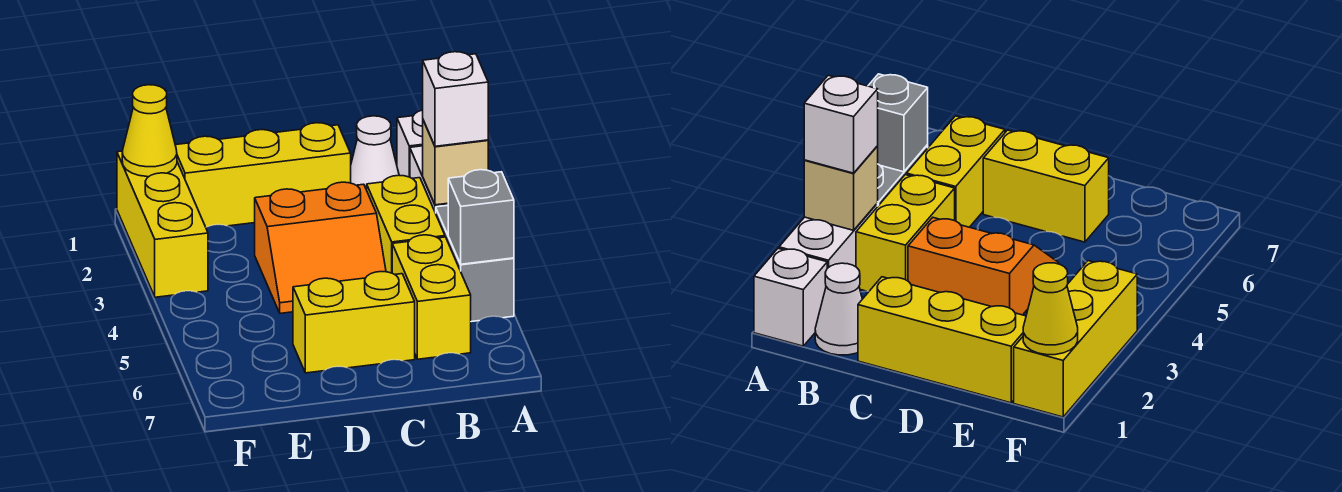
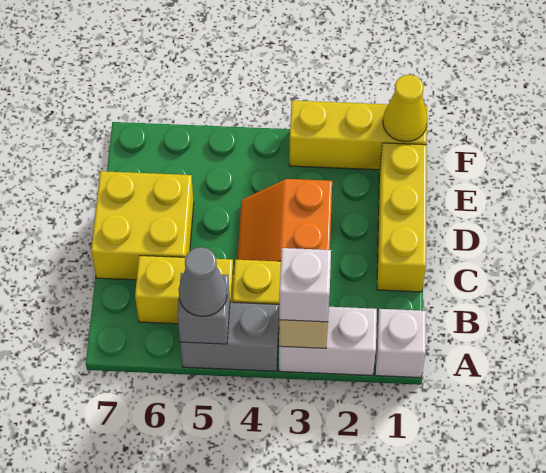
none -> grey cone A5 level 3
white cone B1 level 1 -> none
yellow brick C6:D6 level 1 -> yellow brick C6:D7 level 1

